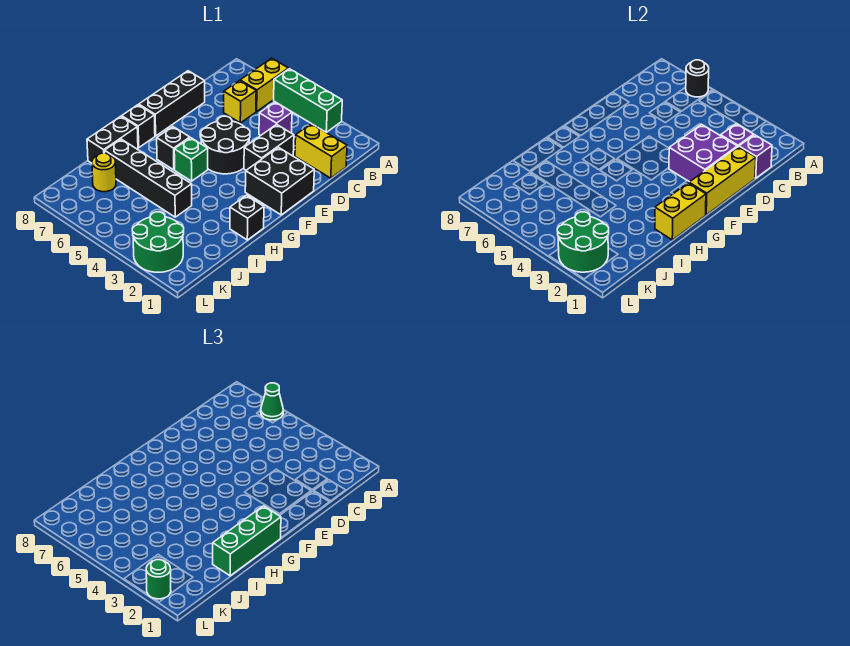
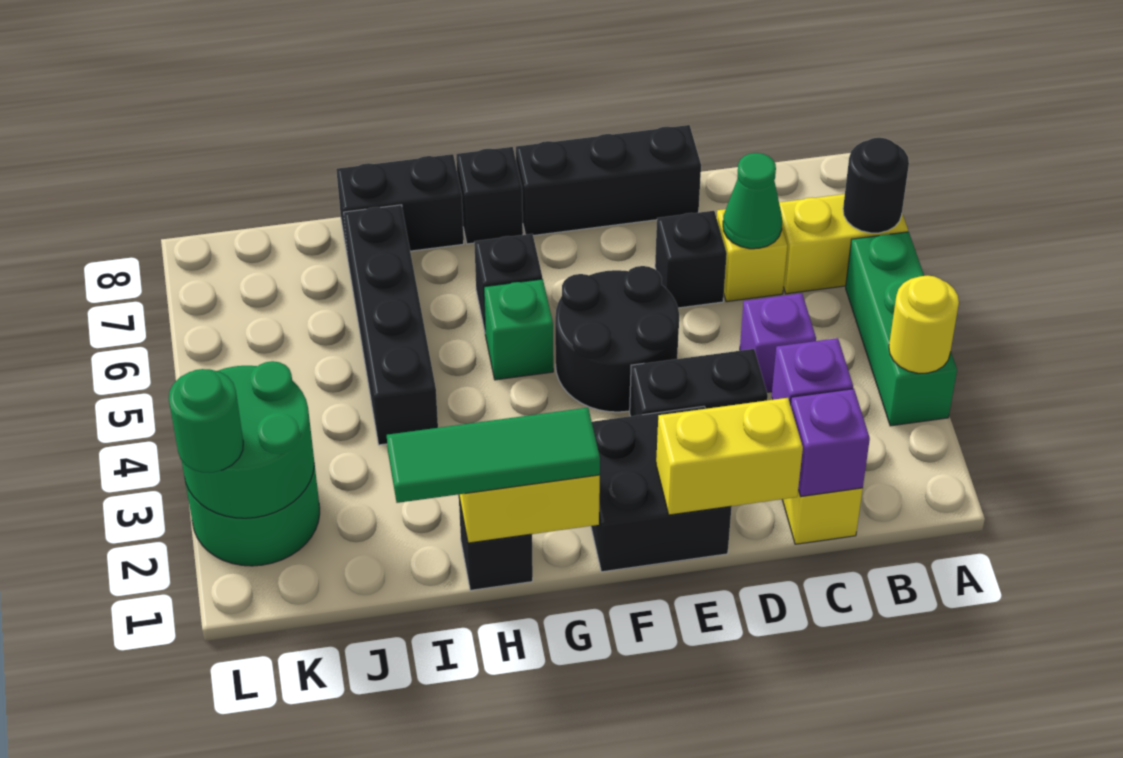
green cone A6 level 3 -> green cone C6 level 2
yellow brick D1:F1 level 2 -> yellow brick D1:E1 level 2
purple brick D2:E3 level 2 -> none
none -> black brick D6 level 1
green brick G1:I1 level 3 -> green tile G1:I1 level 3
yellow round brick J7 level 1 -> yellow round brick A3 level 2

